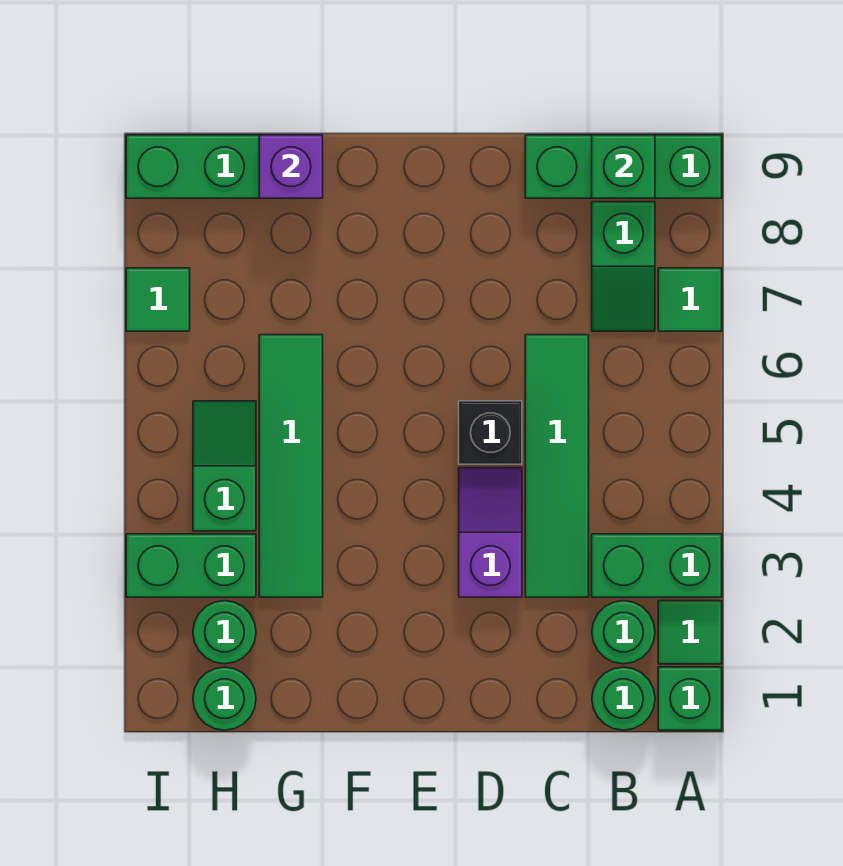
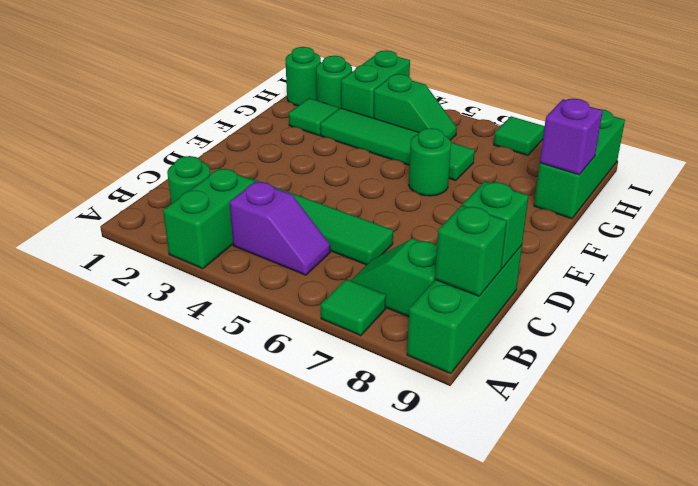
green brick A1 level 1 -> green brick C9 level 2
green tile A2 level 1 -> green tile G2 level 1
green round brick B1 level 1 -> green round brick F6 level 1
purple slope D3:D4 level 1 top 3 -> purple slope B4:B5 level 1 top 4
black brick D5 level 1 -> none

